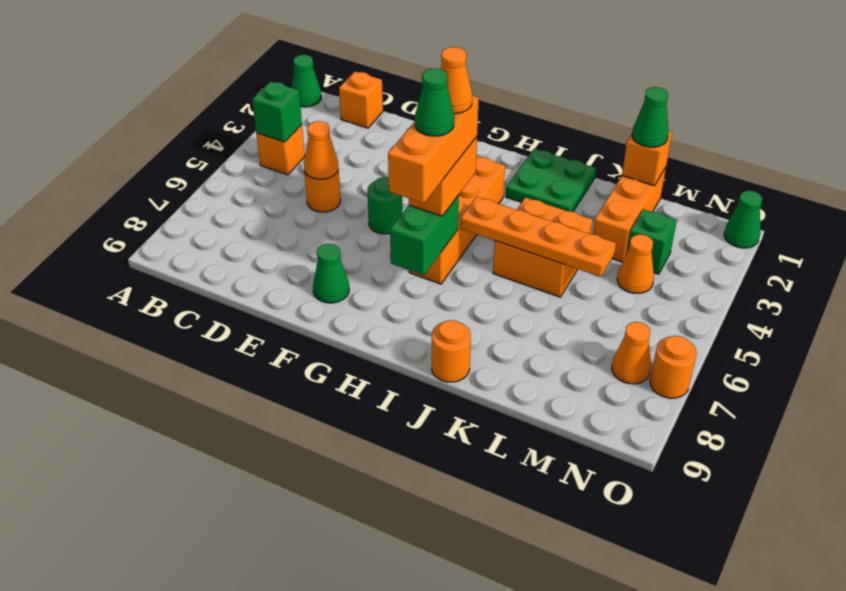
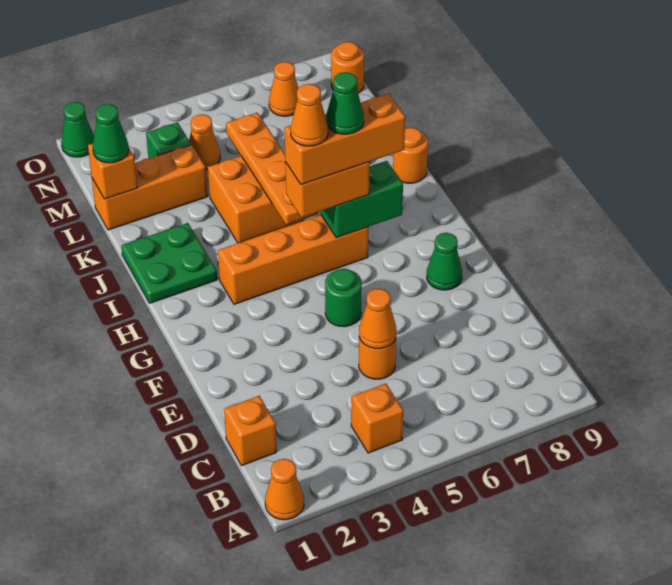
green cone A1 level 1 -> orange cone A1 level 1
green brick B4 level 2 -> none
orange round brick O7 level 1 -> orange round brick N9 level 1

